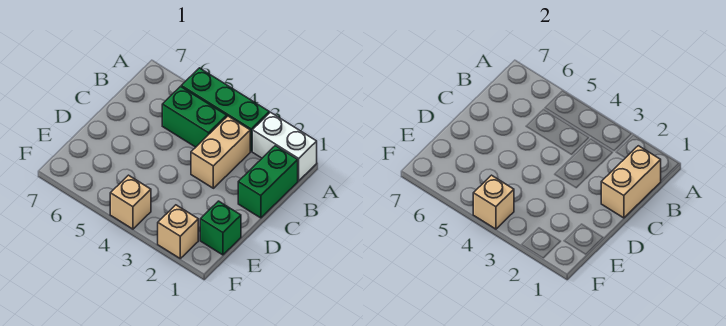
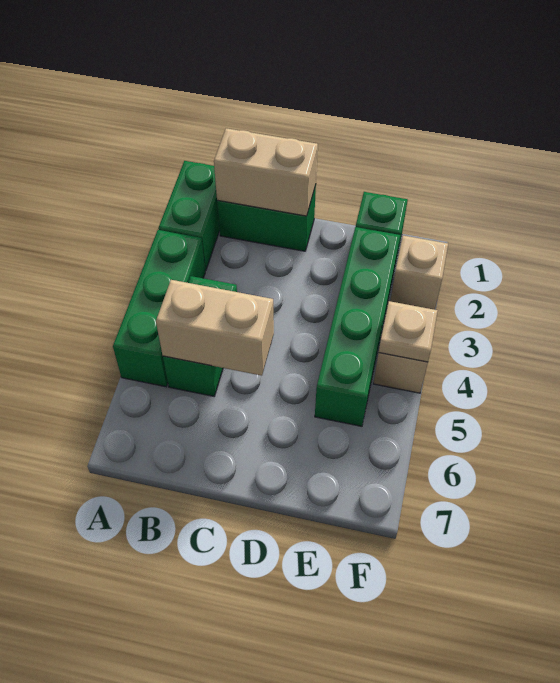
white brick A1:A2 level 1 -> green brick A1:A2 level 1
tan brick B3:C3 level 1 -> tan brick B5:C5 level 2
none -> green brick E2:E5 level 1
tan brick F4 level 2 -> tan plate F4 level 2

